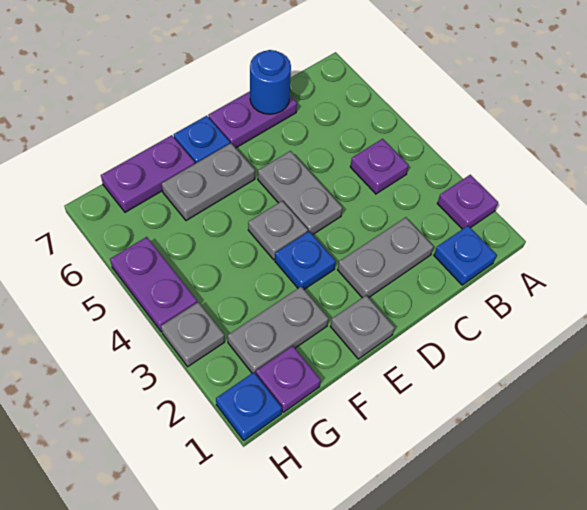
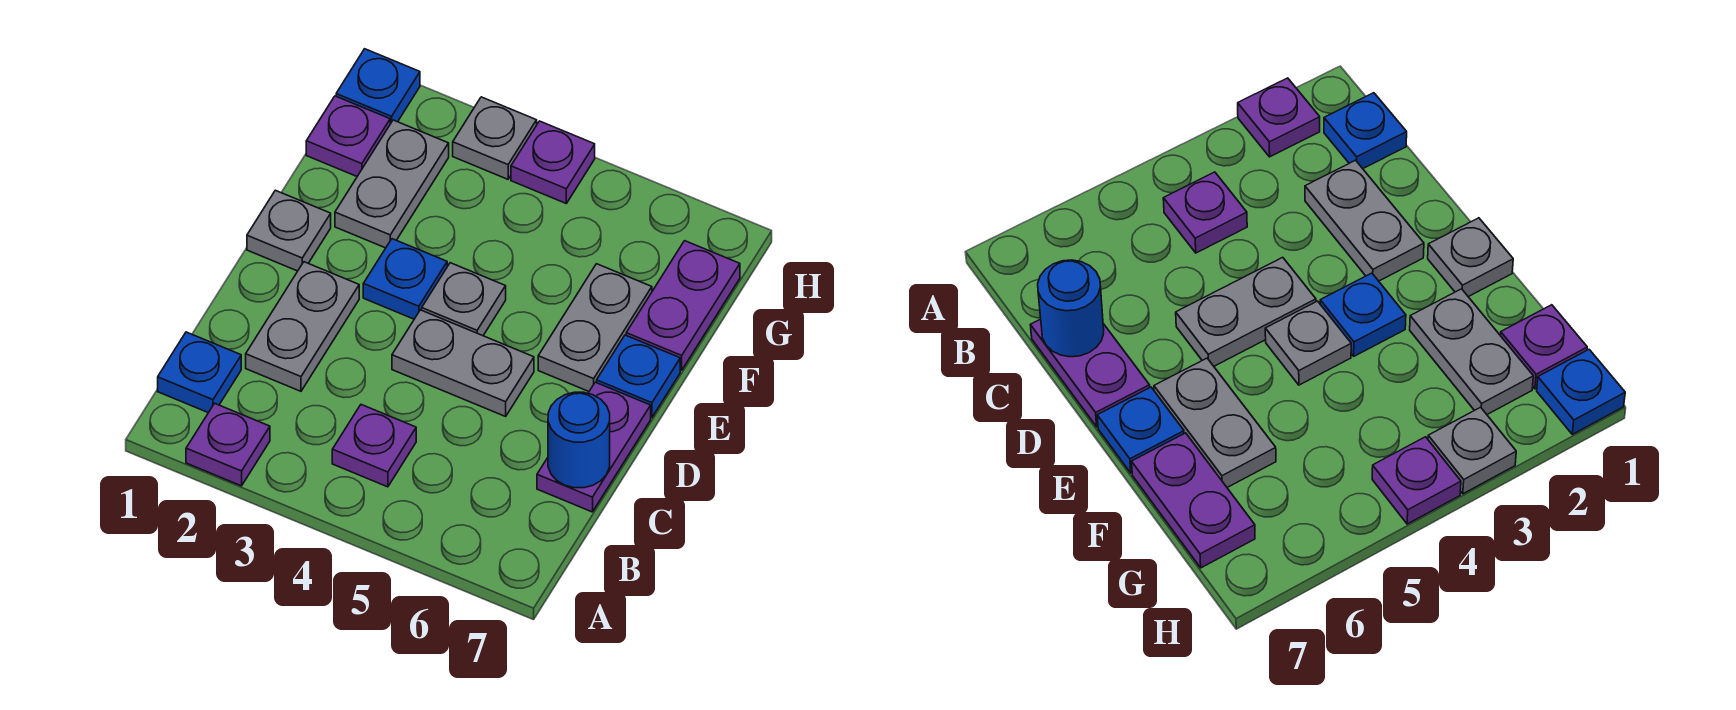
purple plate H4:H5 level 1 -> purple plate H4 level 1

